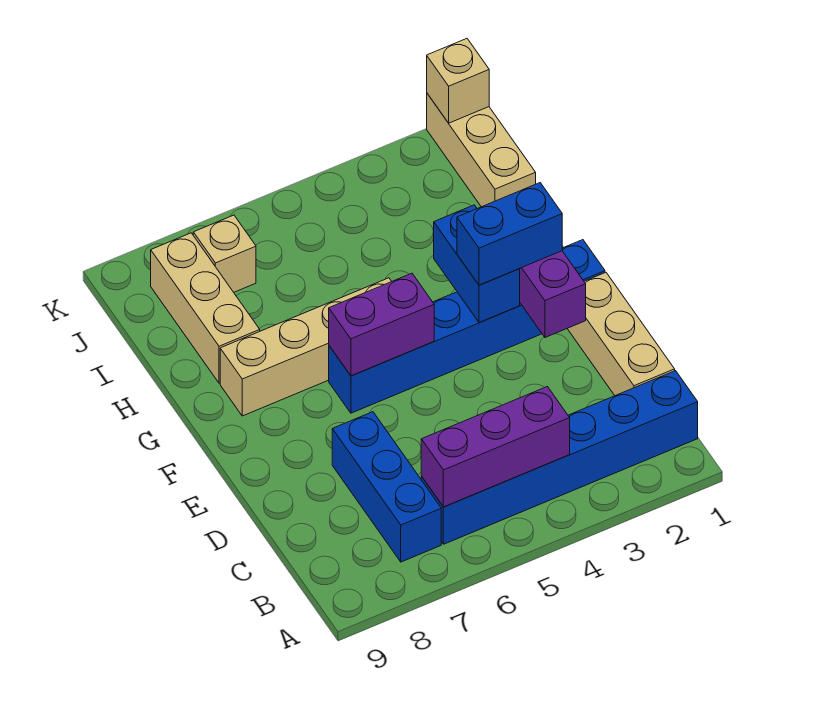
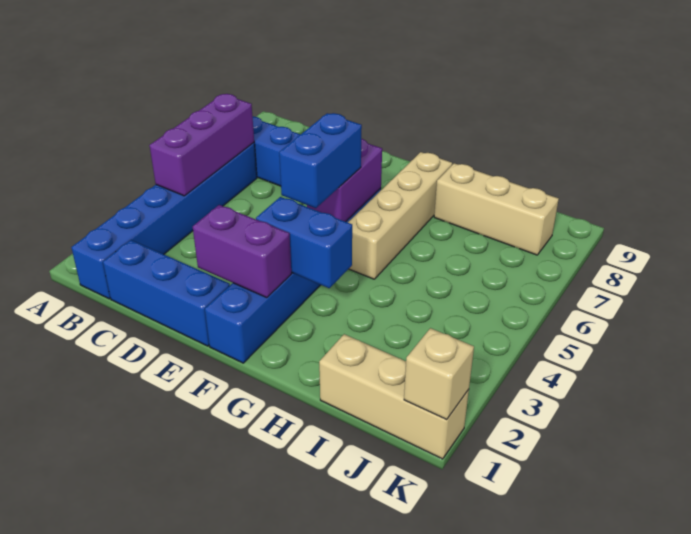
tan brick C1:E1 level 1 -> blue brick C1:E1 level 1
blue brick F2:F3 level 3 -> blue brick F4:F5 level 3
tan brick J7 level 1 -> none

